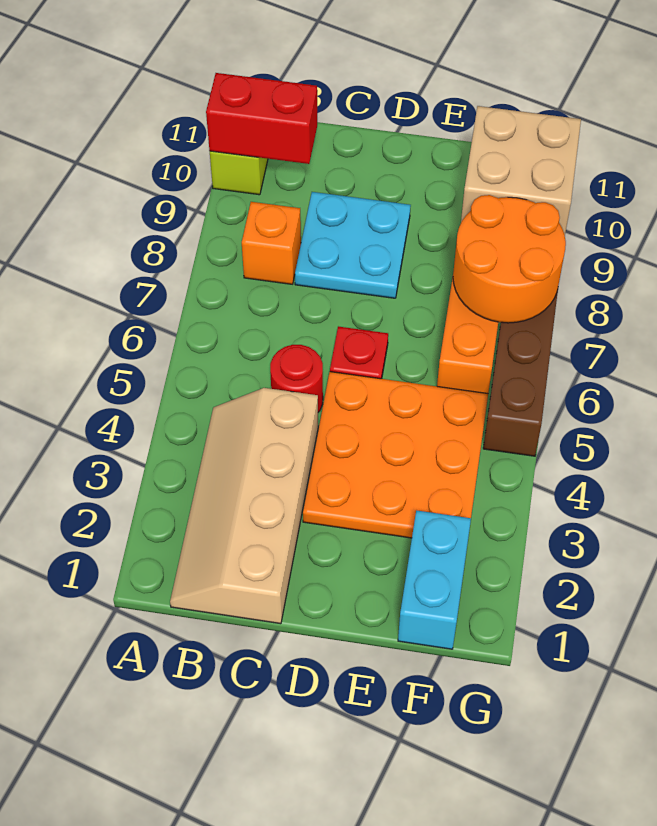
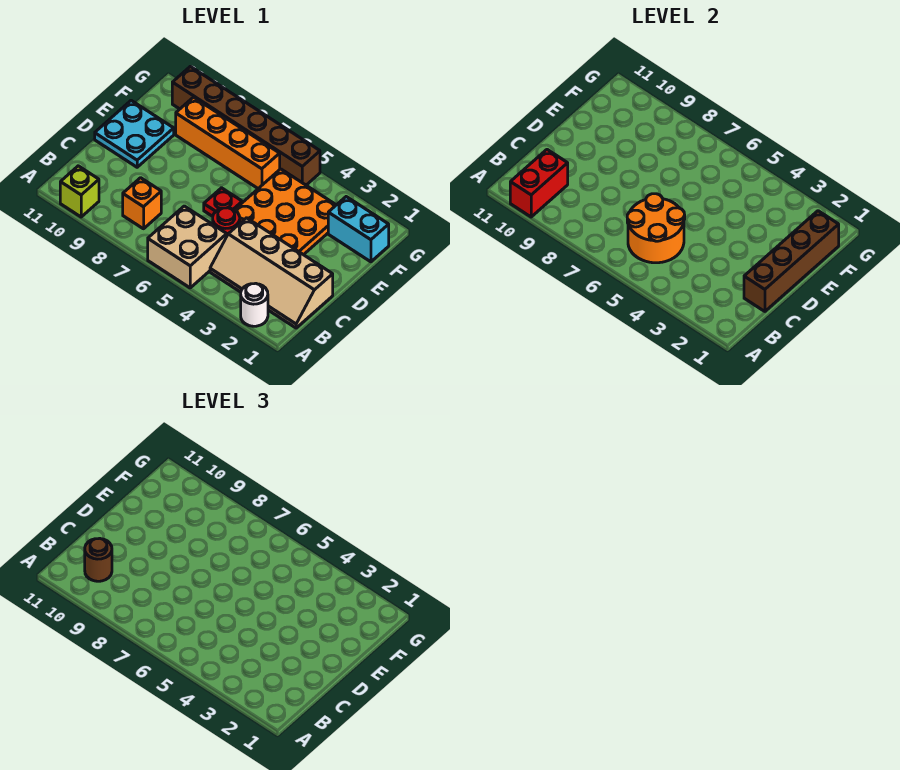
none -> white round brick A2 level 1
none -> brown round brick B10 level 3
none -> brown brick C1:F1 level 2
cyan plate C8:D9 level 1 -> cyan plate D10:E11 level 1
orange round brick F7:G8 level 2 -> orange round brick B5:C6 level 2
tan brick F9:G10 level 2 -> tan brick A5:B6 level 1

